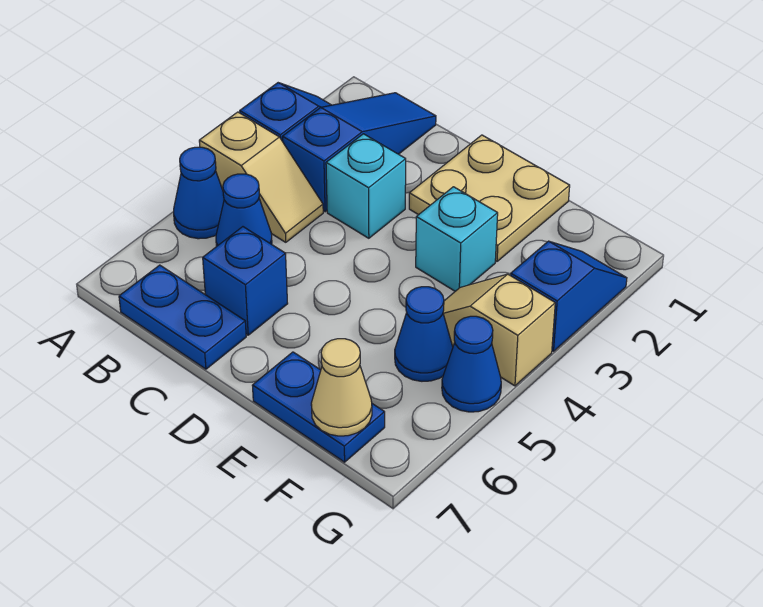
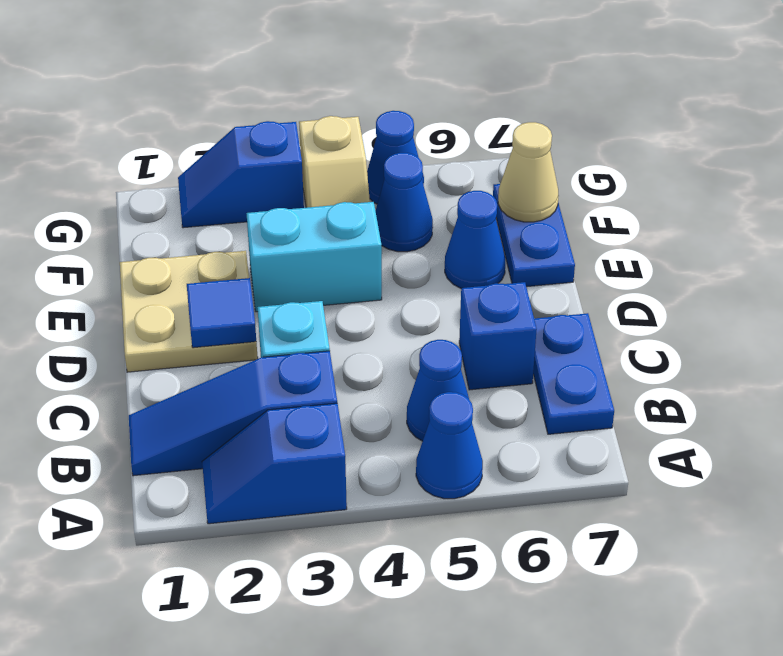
tan slope A4:B4 level 1 top A -> none
none -> blue tile D2 level 2
cyan brick E3 level 1 -> cyan brick E3:E4 level 1
none -> blue cone E6 level 1

